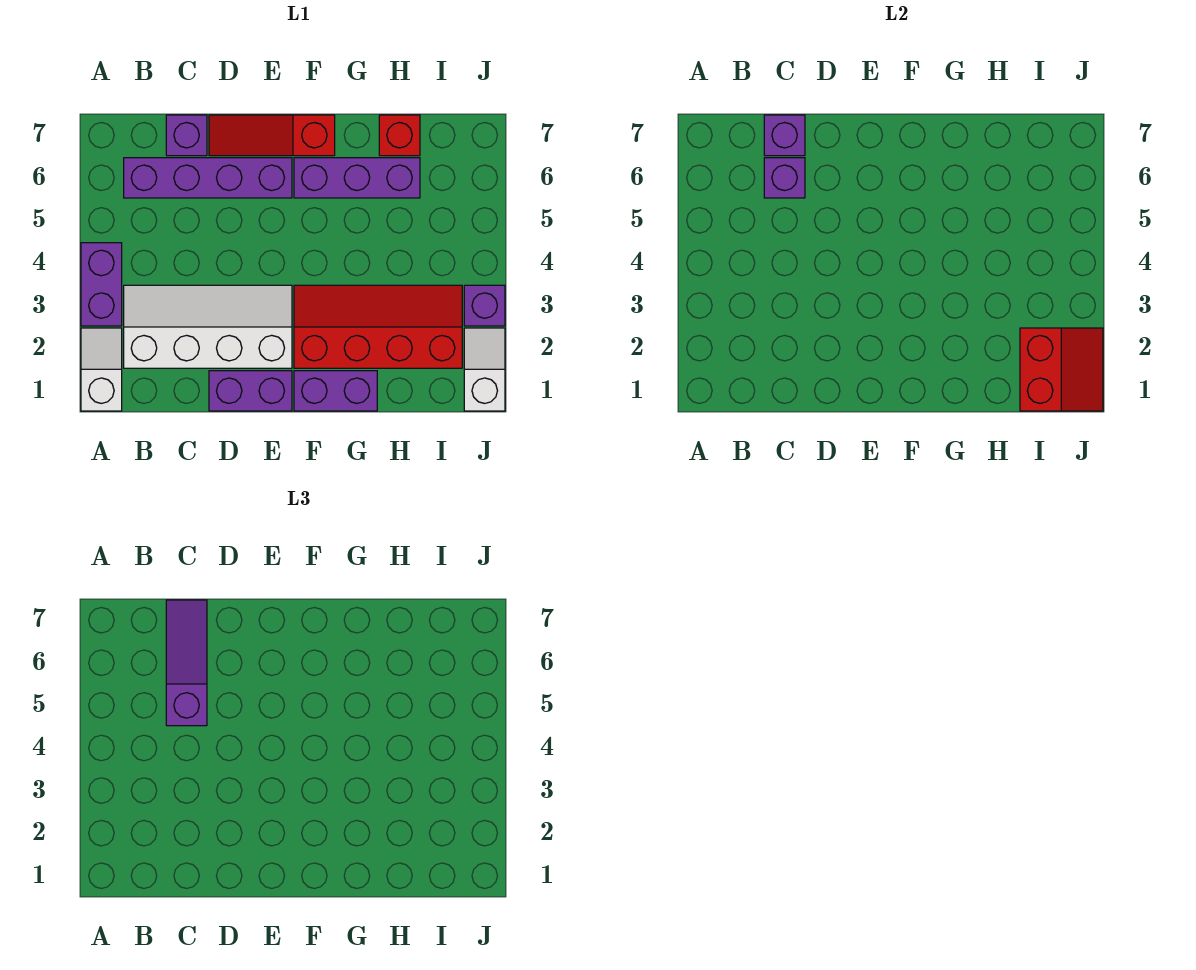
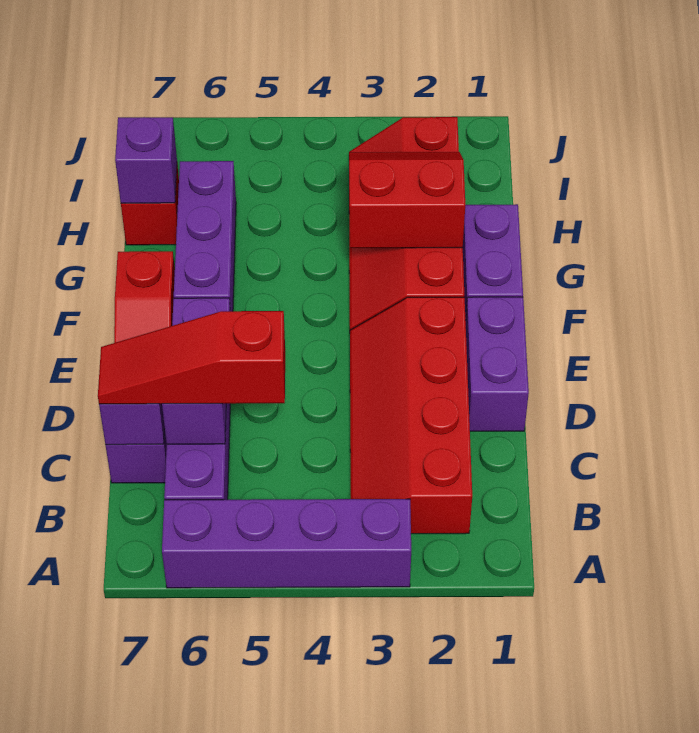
white slope A1:A2 level 1 top 1 -> none
purple brick A3:A4 level 1 -> purple brick A3:A6 level 1
white slope B2:E3 level 1 top 2 -> red slope B2:E3 level 1 top 2
purple slope C5:C7 level 3 top 5 -> red slope C5:C7 level 3 top 5
red slope I1:J2 level 2 top I -> red slope G2:H3 level 2 top G
white slope J1:J2 level 1 top 1 -> none
purple brick J3 level 1 -> purple brick H7 level 2

